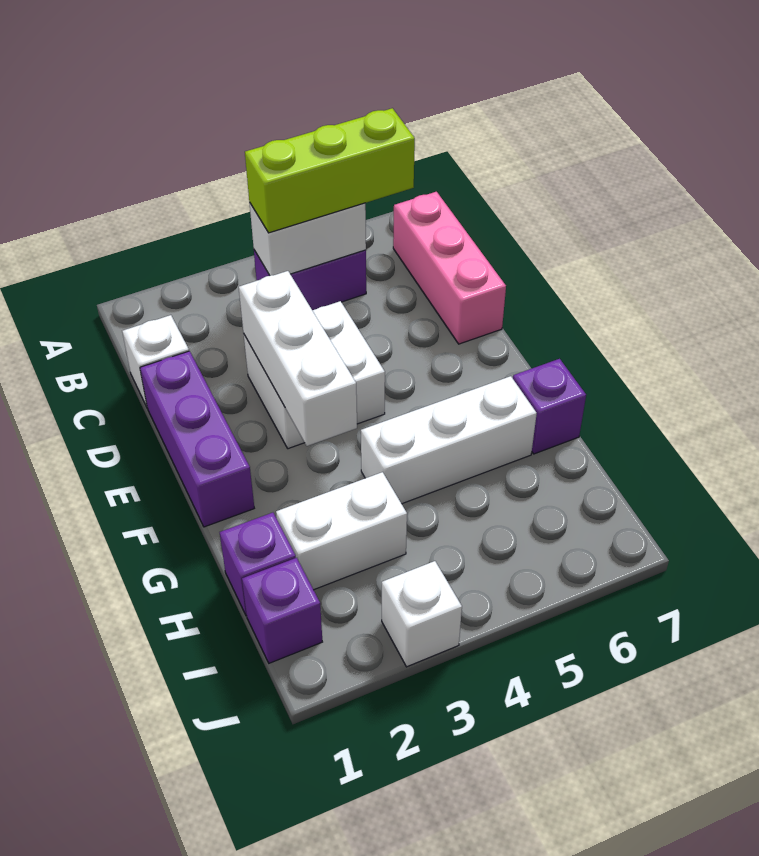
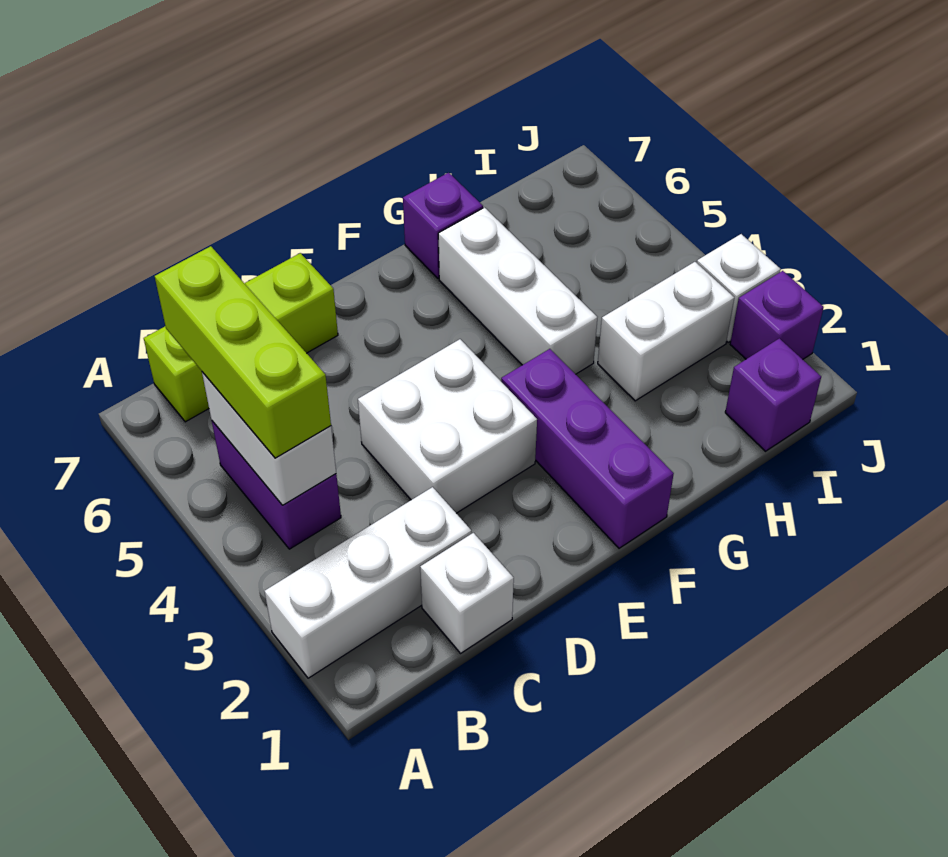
pink brick B7:D7 level 1 -> lime brick B7:D7 level 1
purple brick D1:F1 level 1 -> purple brick F1:F3 level 1
white brick D3:F3 level 2 -> white brick A2:C2 level 1
purple brick H1 level 1 -> purple brick J2 level 1
white brick H2:H3 level 1 -> white brick H3:I3 level 1

